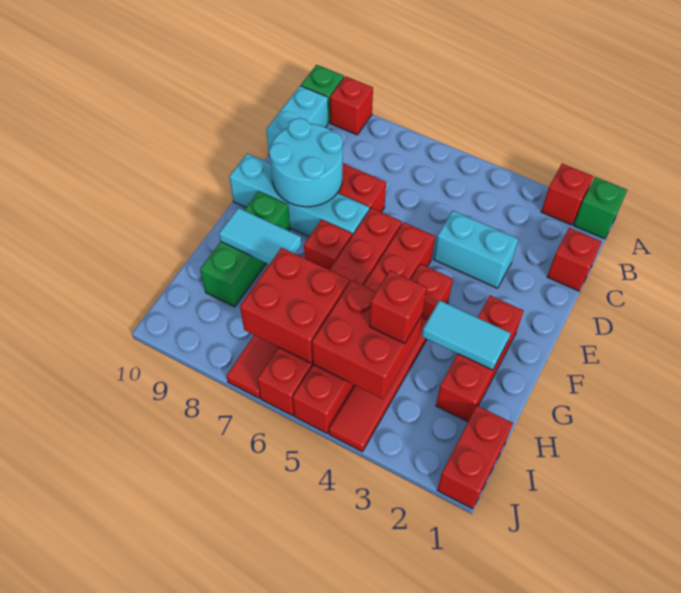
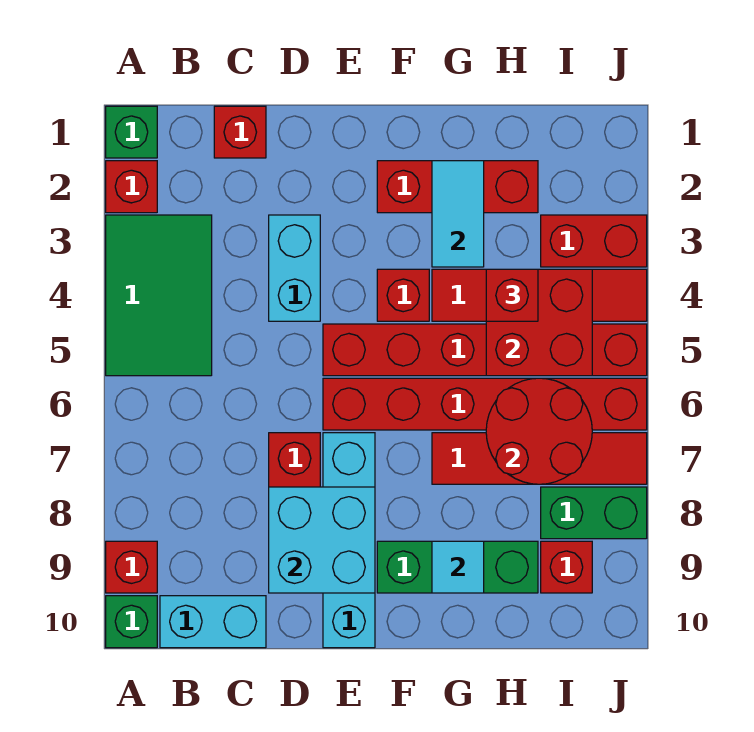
none -> green tile A3:B5 level 1
cyan round brick D8:E9 level 2 -> cyan brick D8:E9 level 2
red brick F7 level 1 -> red brick I9 level 1
cyan tile G8:G9 level 2 -> cyan tile G9 level 2
red brick H6:I7 level 2 -> red round brick H6:I7 level 2
red brick I1:J1 level 1 -> red brick I3:J3 level 1
none -> green brick I8:J8 level 1

